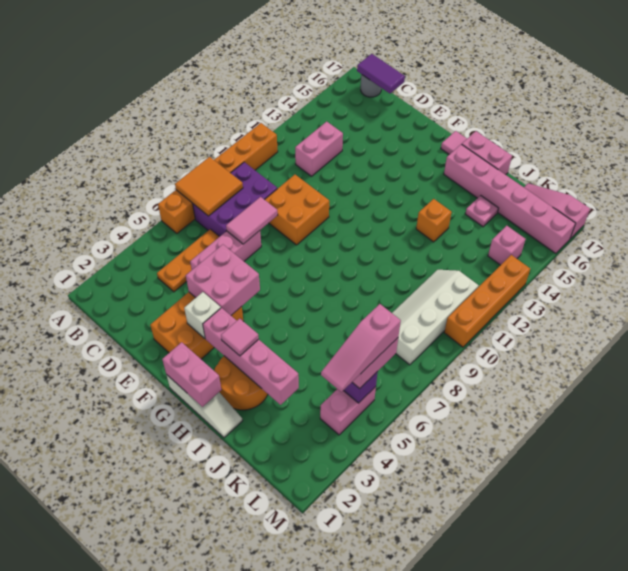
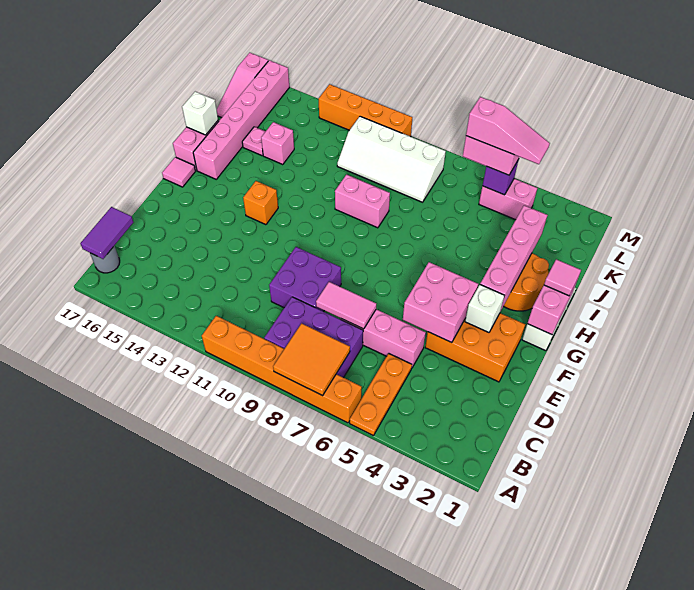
orange plate C4:C6 level 1 -> orange plate A5:C5 level 1
pink brick C12:C13 level 1 -> pink brick I9:I10 level 1
orange brick D9:E10 level 1 -> purple brick D9:E10 level 1
pink tile H3 level 3 -> pink tile H1 level 3
orange brick I13 level 1 -> orange brick G13 level 1
none -> white brick I17 level 2
pink brick L14 level 1 -> pink brick J14 level 1

